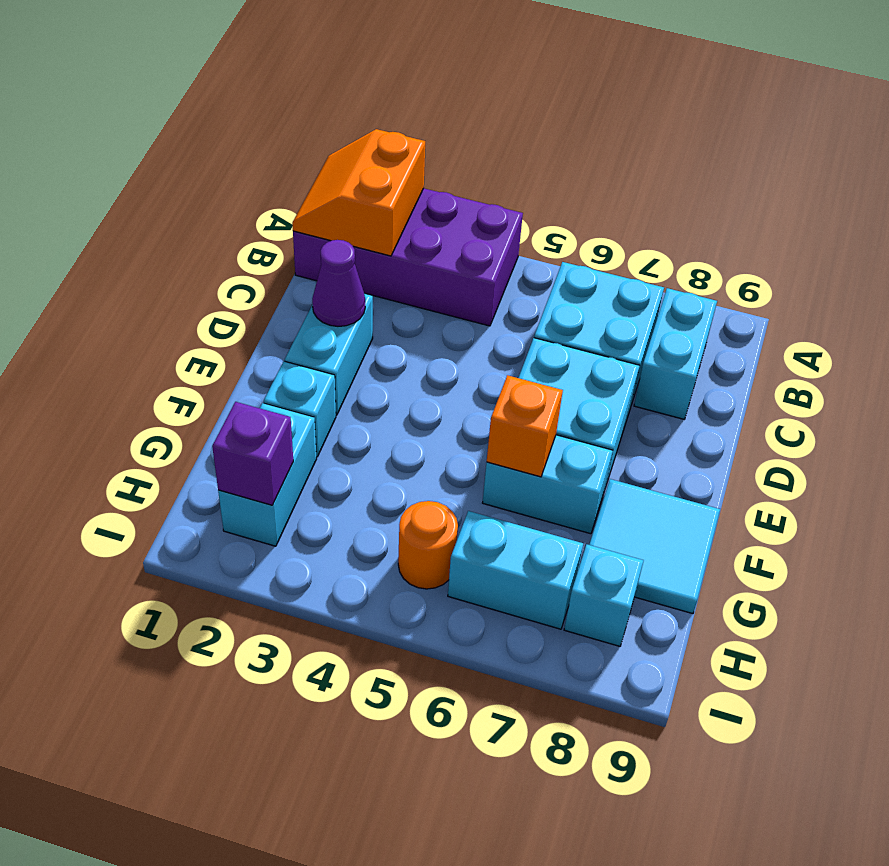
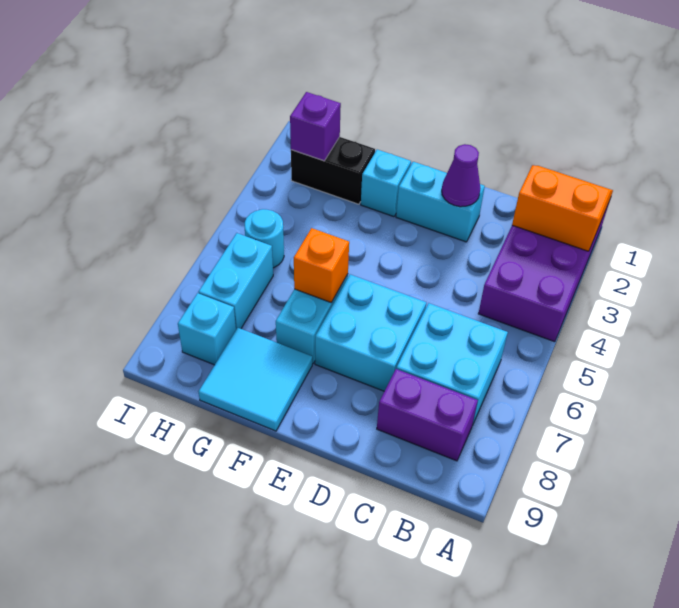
cyan brick B8:C8 level 1 -> purple brick B8:C8 level 1
cyan brick G2:H2 level 1 -> black brick G2:H2 level 1
orange round brick H5 level 1 -> cyan round brick H5 level 1

